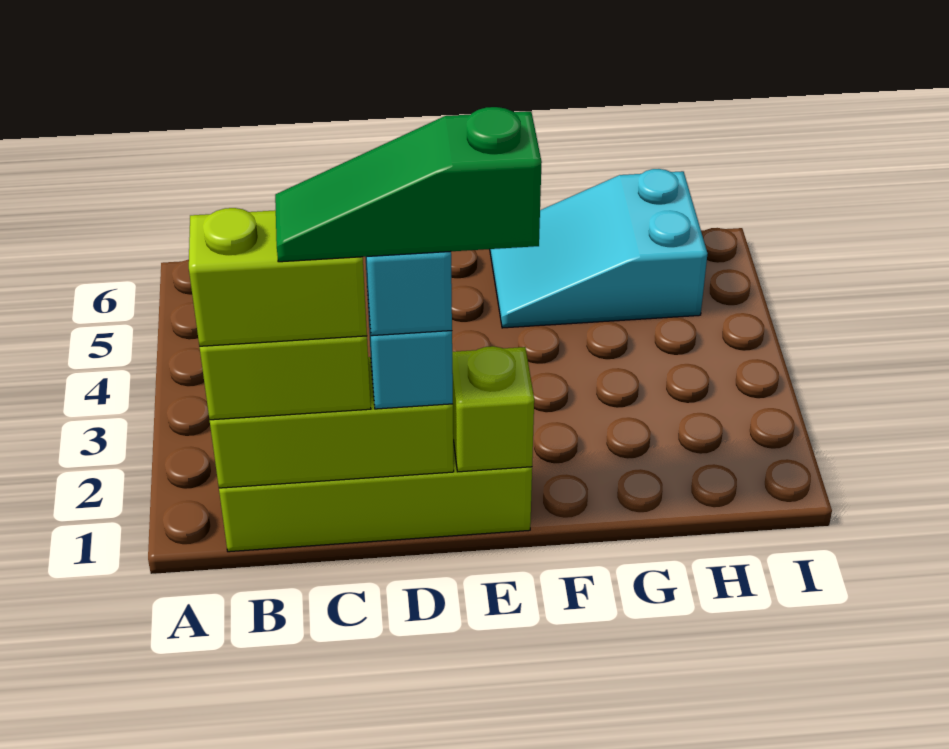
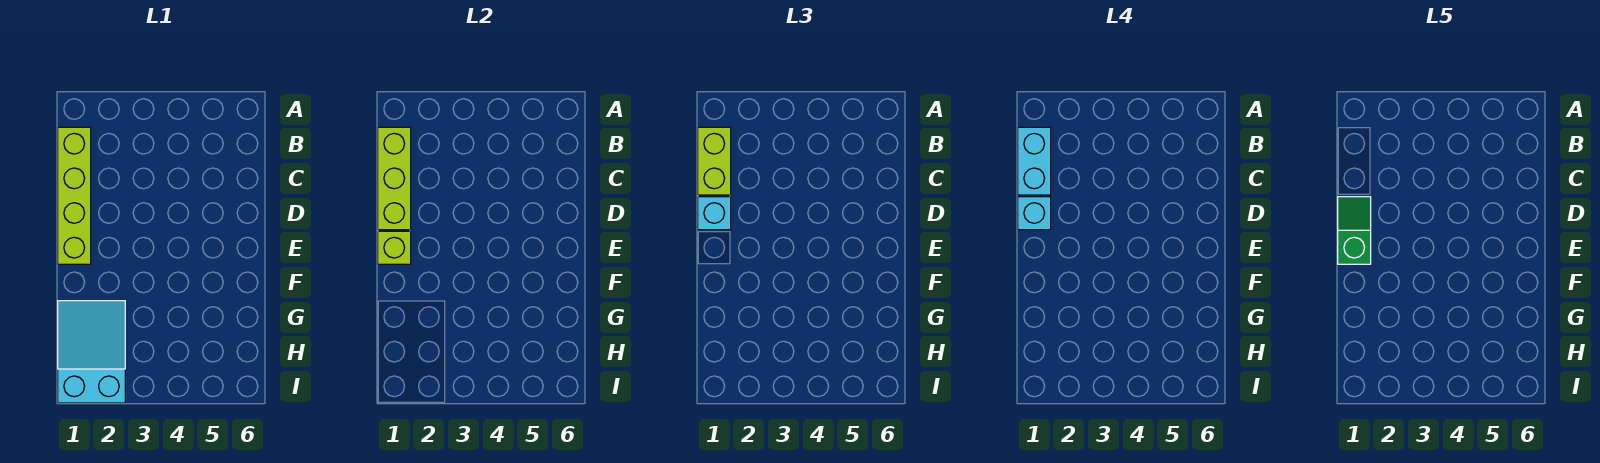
lime brick B1:C1 level 4 -> cyan brick B1:C1 level 4
green slope C1:E1 level 5 top E -> green slope D1:E1 level 5 top E
cyan slope F5:H6 level 1 top H -> cyan slope G1:I2 level 1 top I

